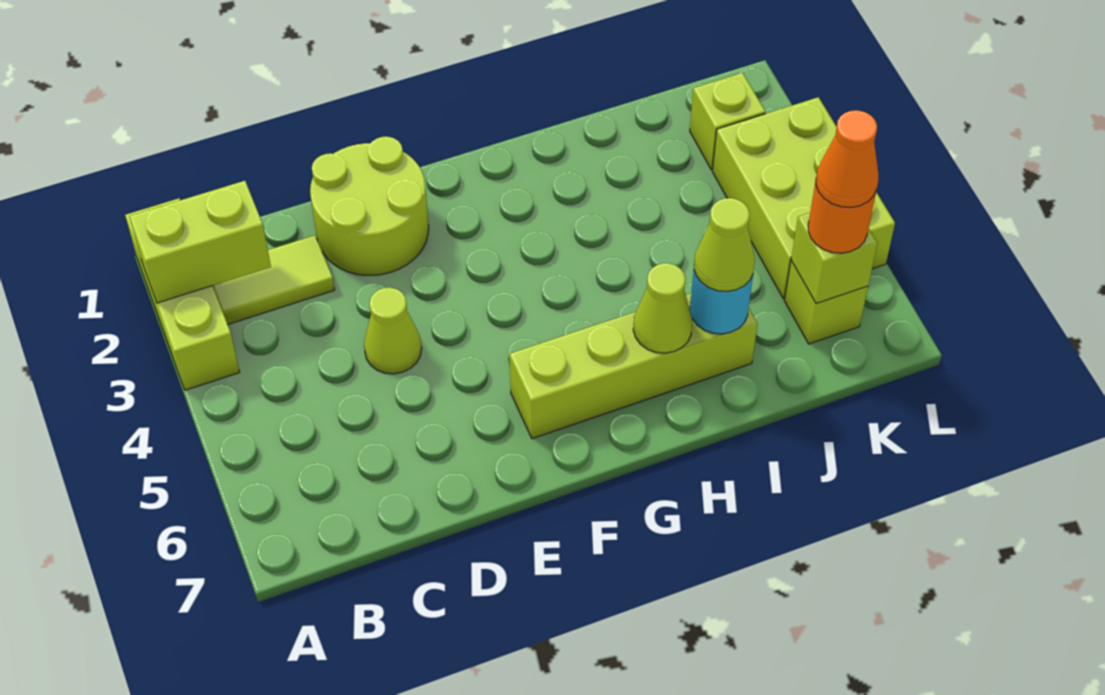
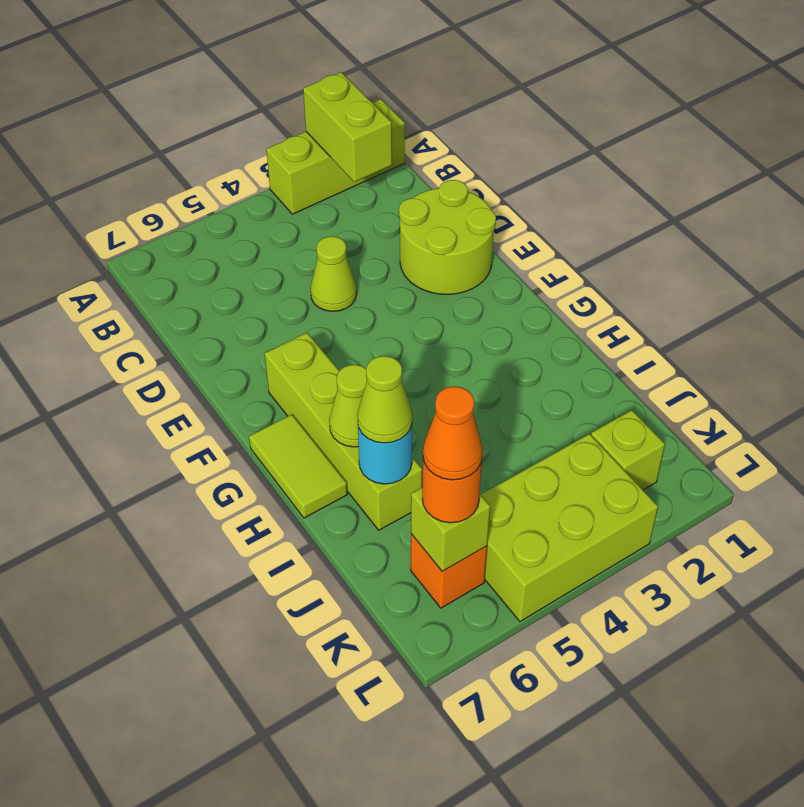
lime tile B2:C2 level 1 -> lime tile G7:H7 level 1
lime brick K6 level 1 -> orange brick K6 level 1

